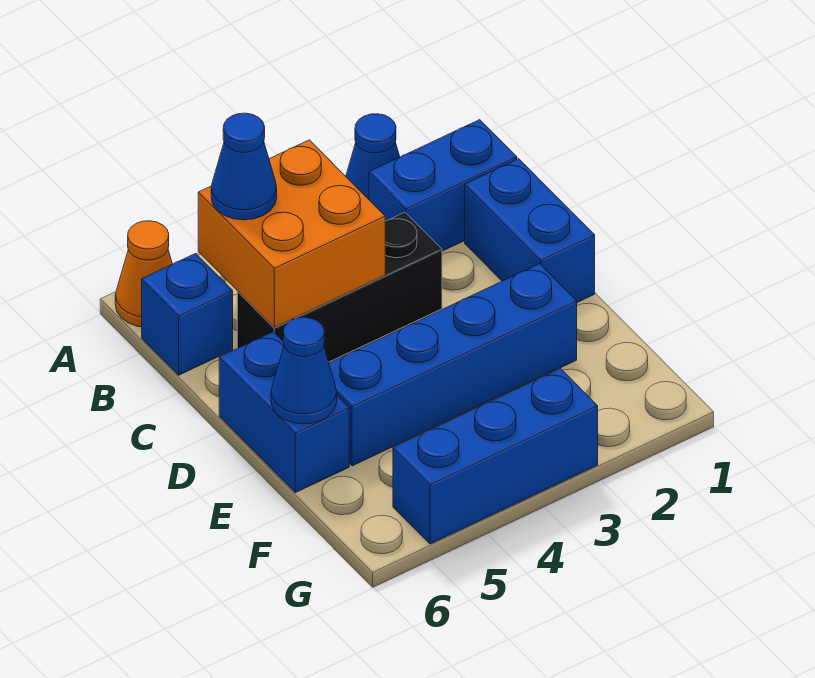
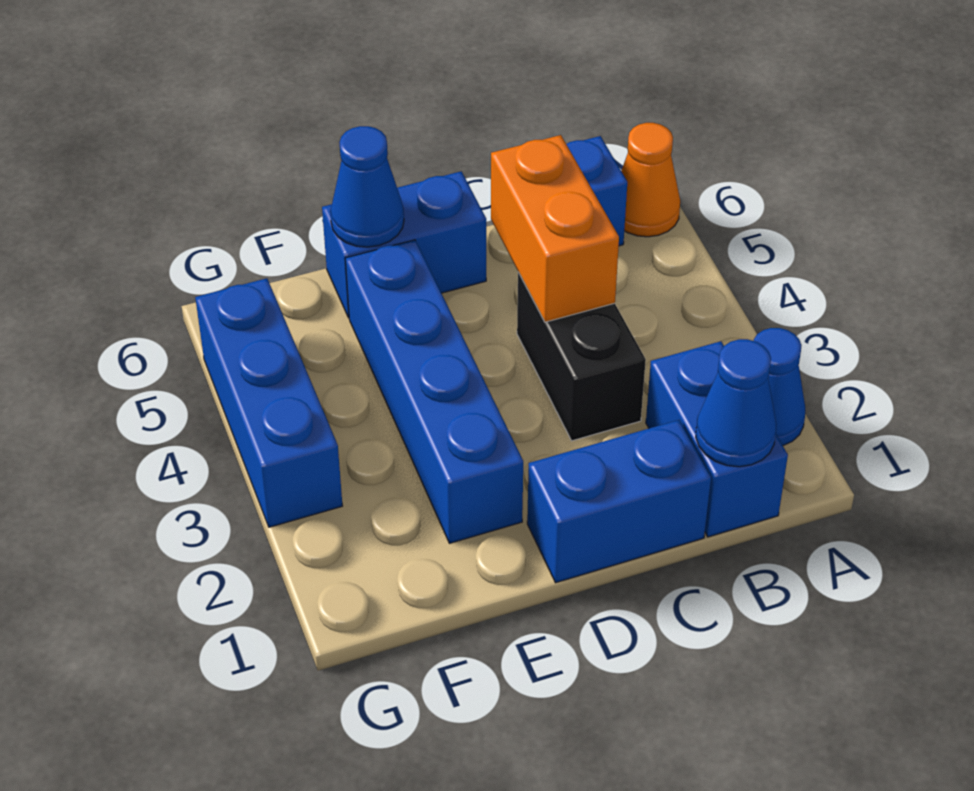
orange brick B4:C5 level 2 -> orange brick C4:C5 level 2
blue cone B5 level 3 -> blue cone B1 level 2
black brick C3:C5 level 1 -> black brick C3:C4 level 1

